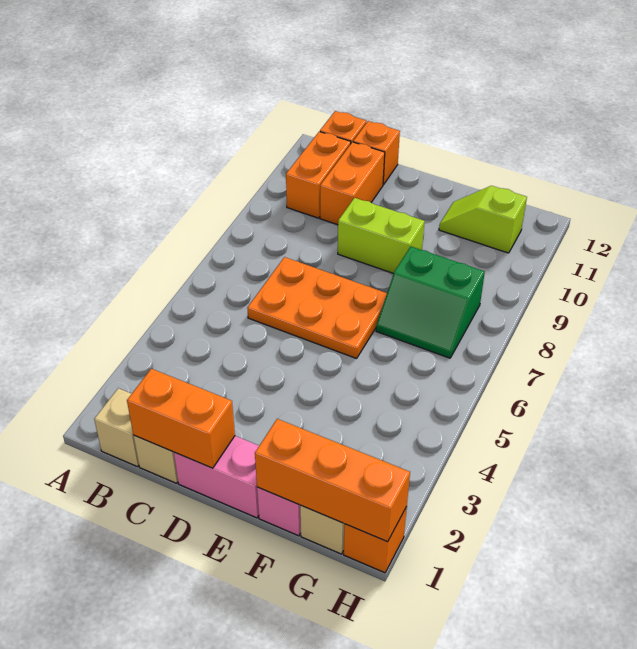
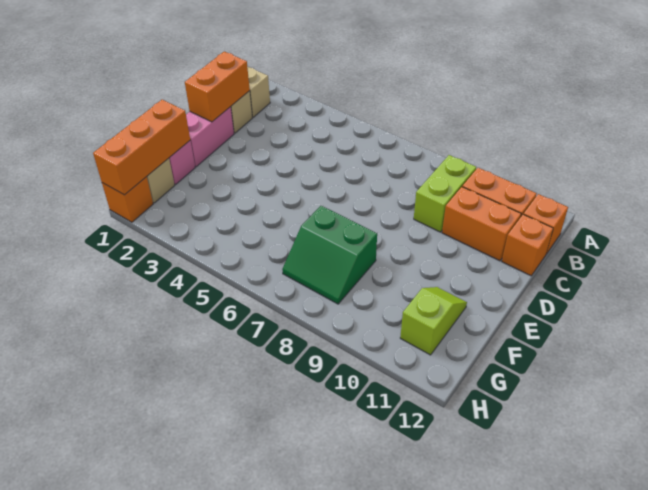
orange plate C6:E7 level 1 -> none
lime brick D9:E9 level 1 -> lime brick B9:C9 level 1
green slope F7:G8 level 1 top 8 -> green slope F7:G8 level 1 top F

